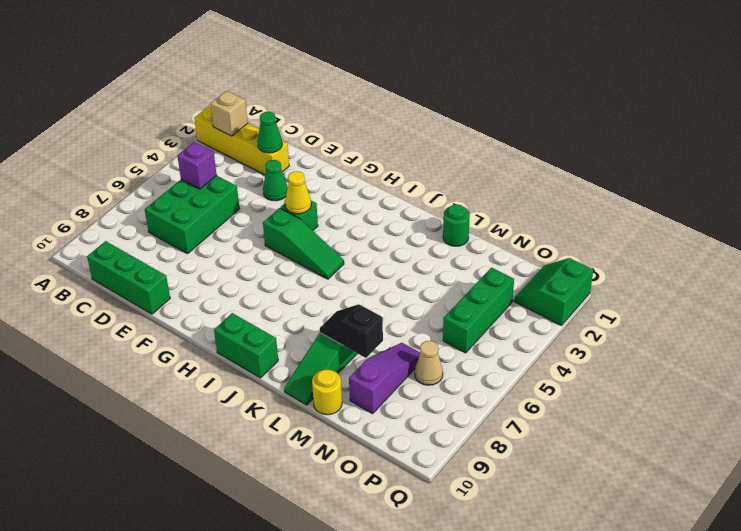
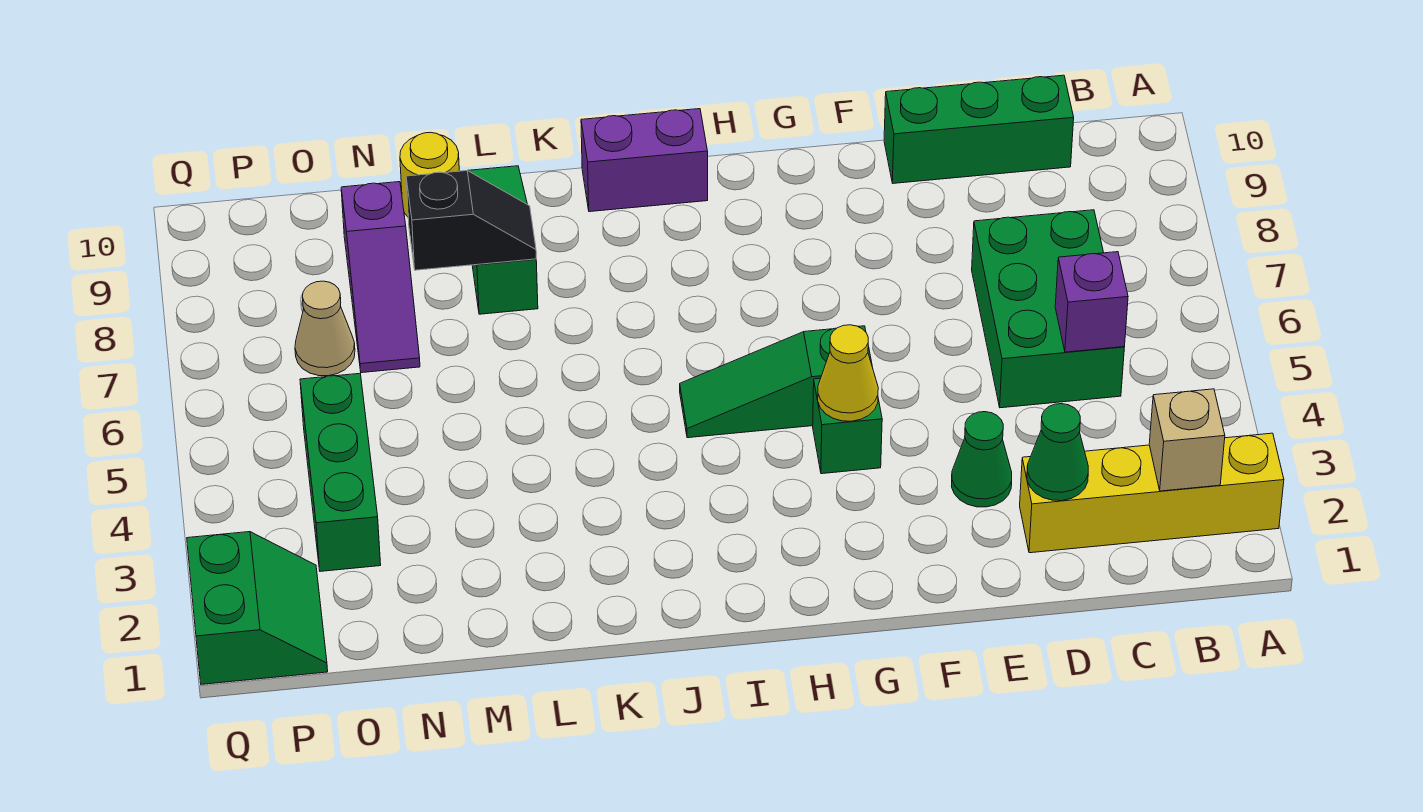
green brick I10:J10 level 1 -> purple brick I10:J10 level 1
green round brick L1 level 1 -> none

